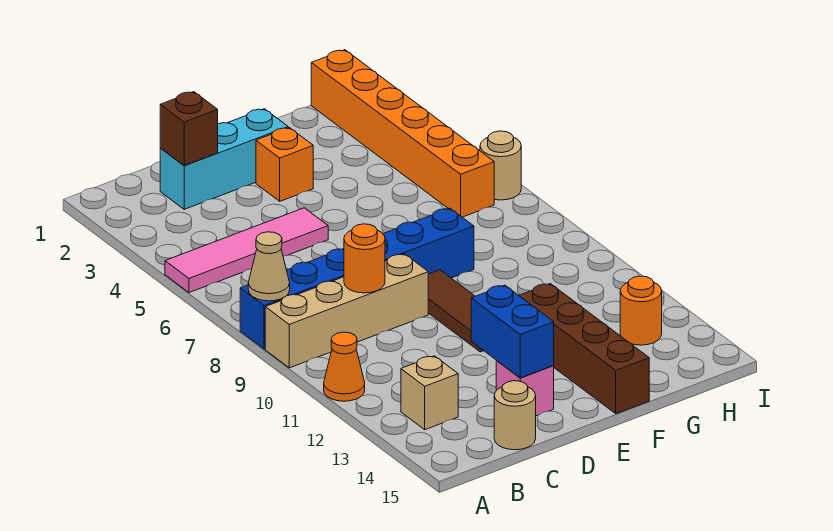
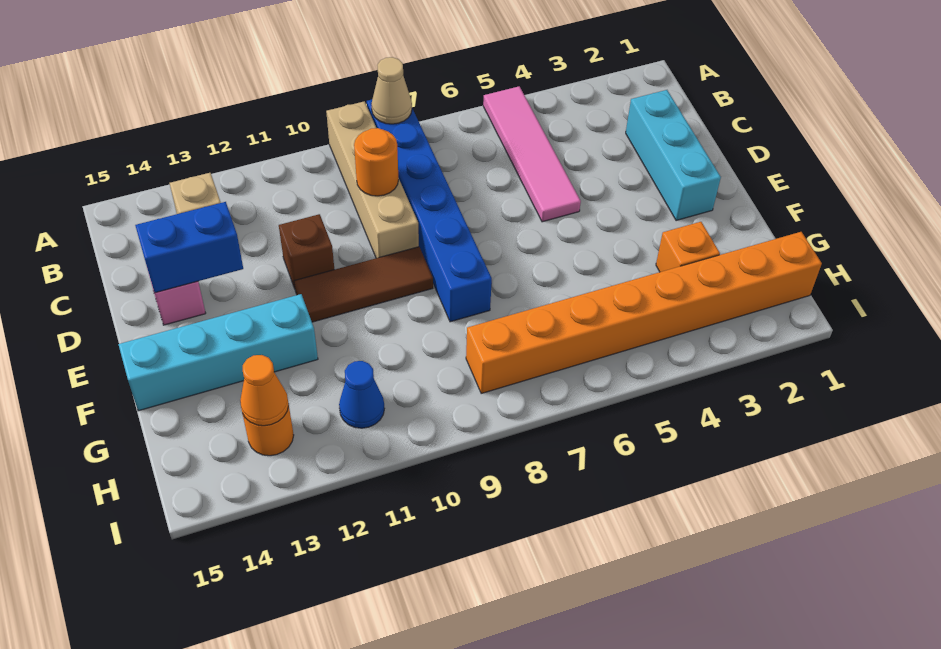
orange cone A11 level 1 -> orange cone H13 level 2
brown brick C2 level 2 -> brown brick D11 level 1
tan round brick C15 level 1 -> none
orange brick E3 level 1 -> orange brick G3 level 1
brown brick F12:F15 level 1 -> cyan brick F12:F15 level 1
orange brick H1:H6 level 1 -> orange brick H1:H8 level 1
none -> blue cone H11 level 1
tan round brick I6 level 1 -> none

